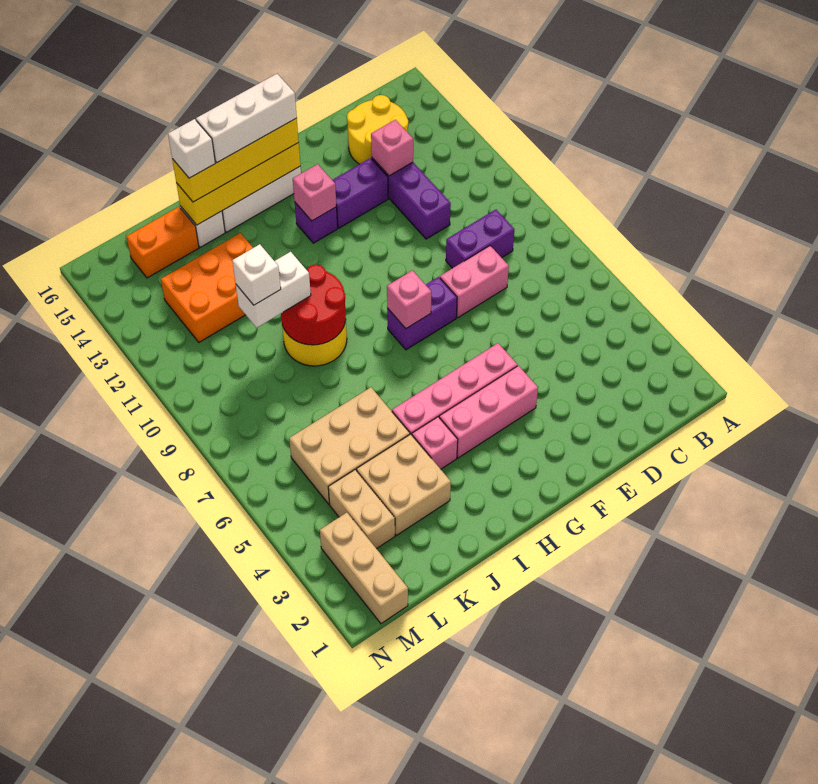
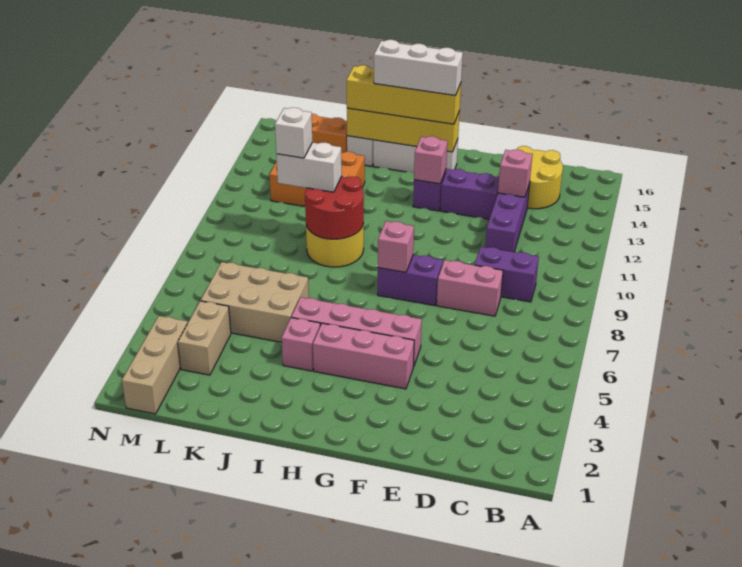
tan brick J3:K4 level 1 -> none
white brick J15 level 4 -> none

